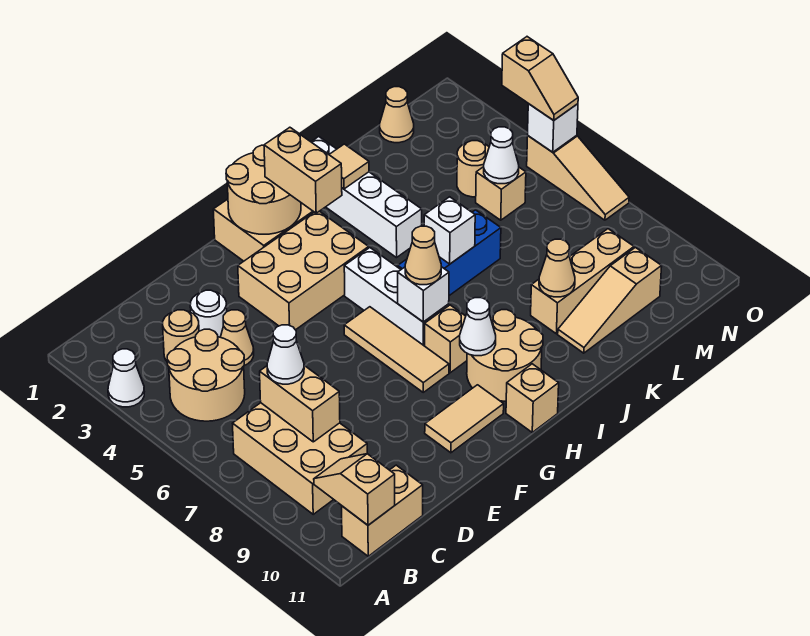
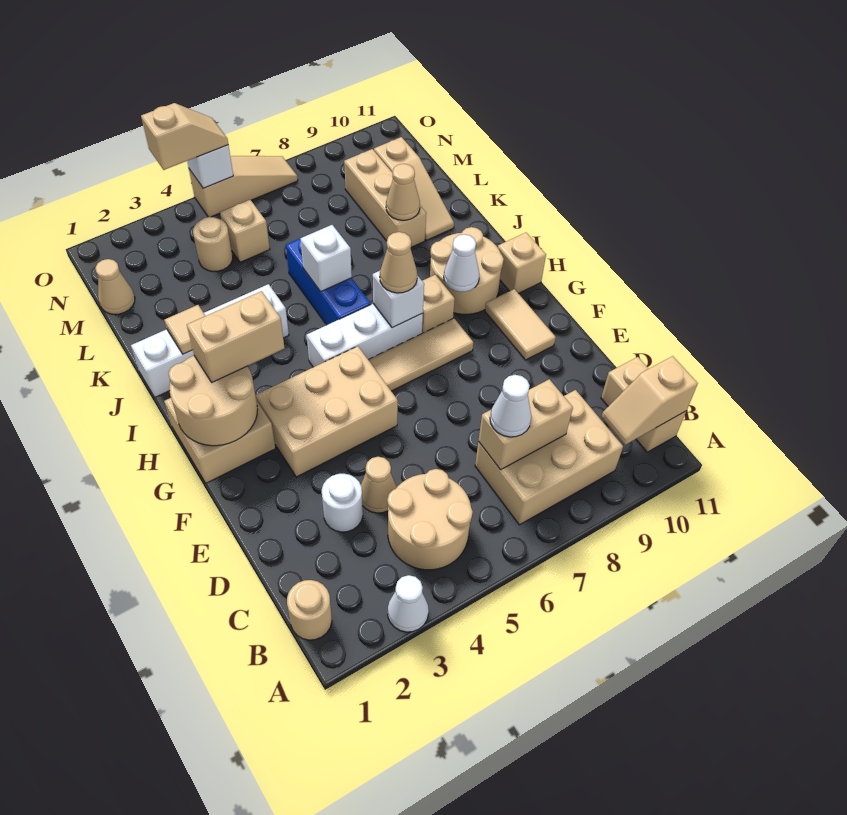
tan round brick C3 level 1 -> tan round brick B1 level 1
tan brick F3:H4 level 1 -> tan brick F3:G5 level 1
white cone M5 level 2 -> none

